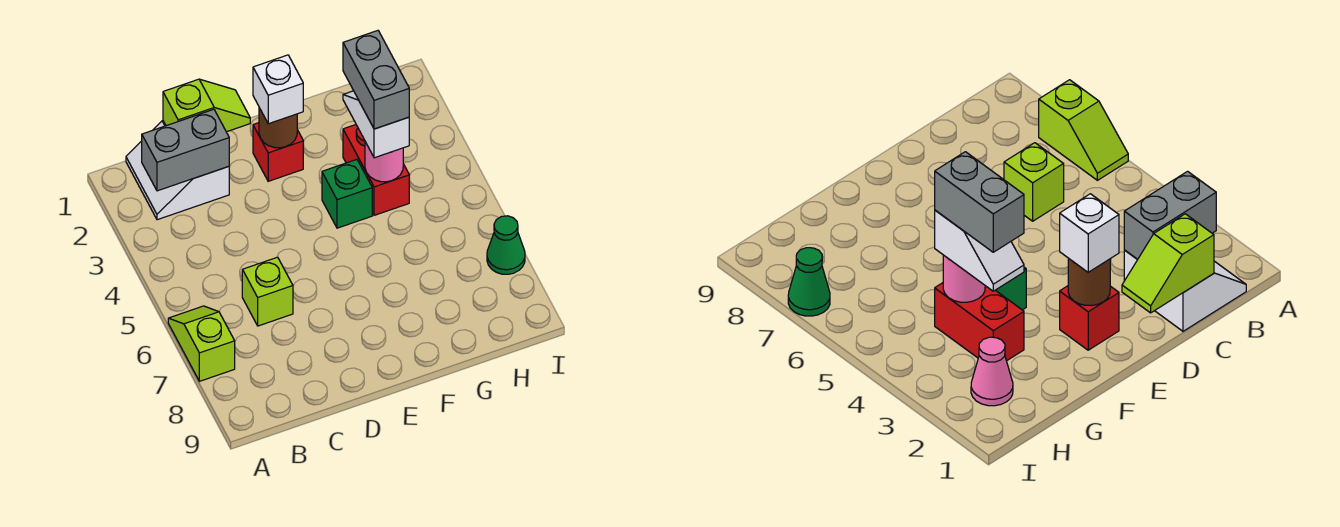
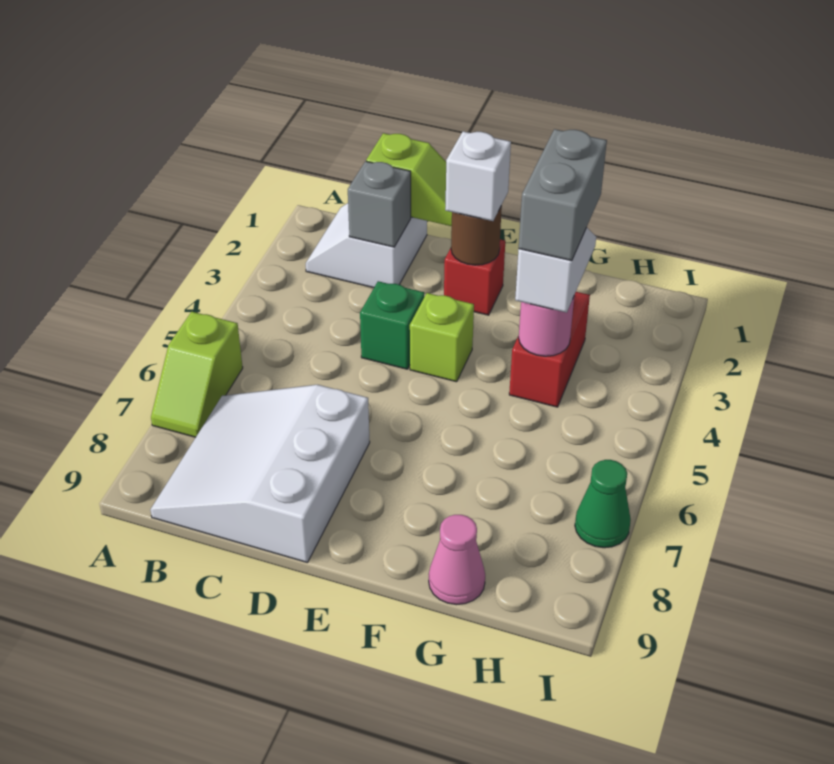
lime slope A6:A7 level 1 top 7 -> lime slope A6:A7 level 1 top 6
grey brick B2:C2 level 2 -> grey brick C2 level 2
none -> white slope B7:D9 level 1 top D
lime brick C6 level 1 -> lime brick E4 level 1
green brick F4 level 1 -> green brick D4 level 1
pink cone H2 level 1 -> pink cone G9 level 1

